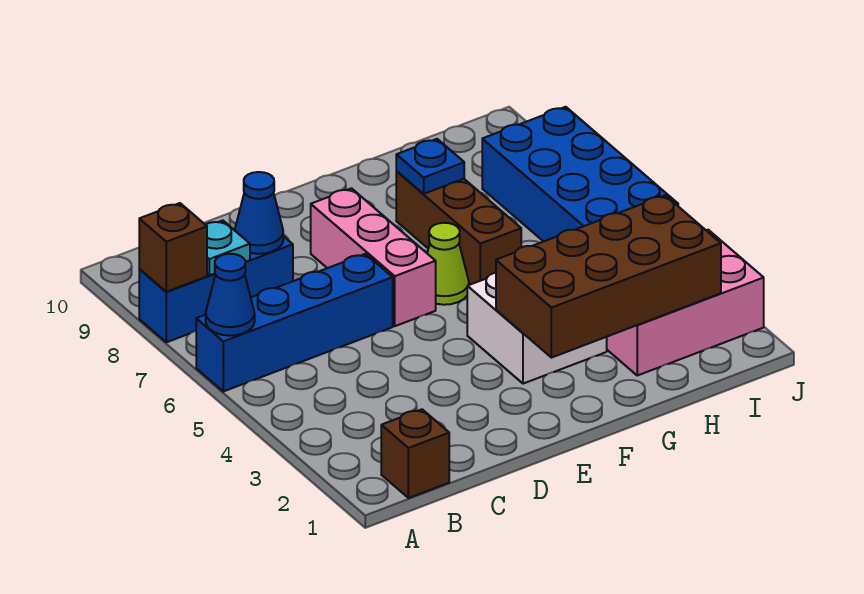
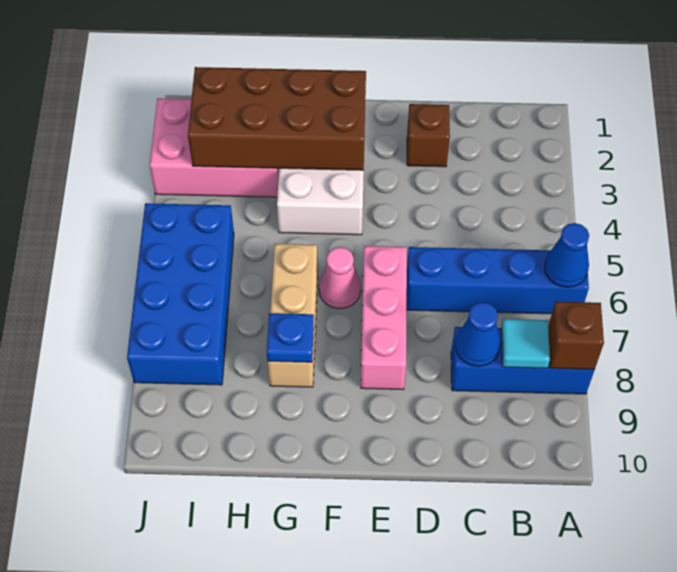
brown brick B1 level 1 -> brown brick D2 level 1
cyan plate B8 level 2 -> cyan tile B8 level 2
lime cone F6 level 1 -> pink cone F6 level 1
brown brick G6:G8 level 1 -> tan brick G6:G8 level 1

